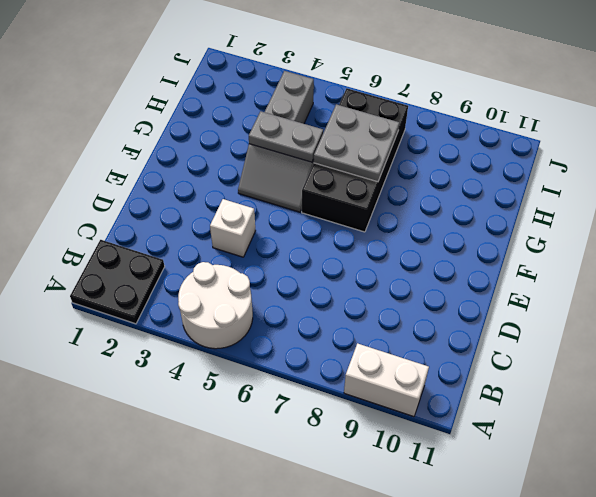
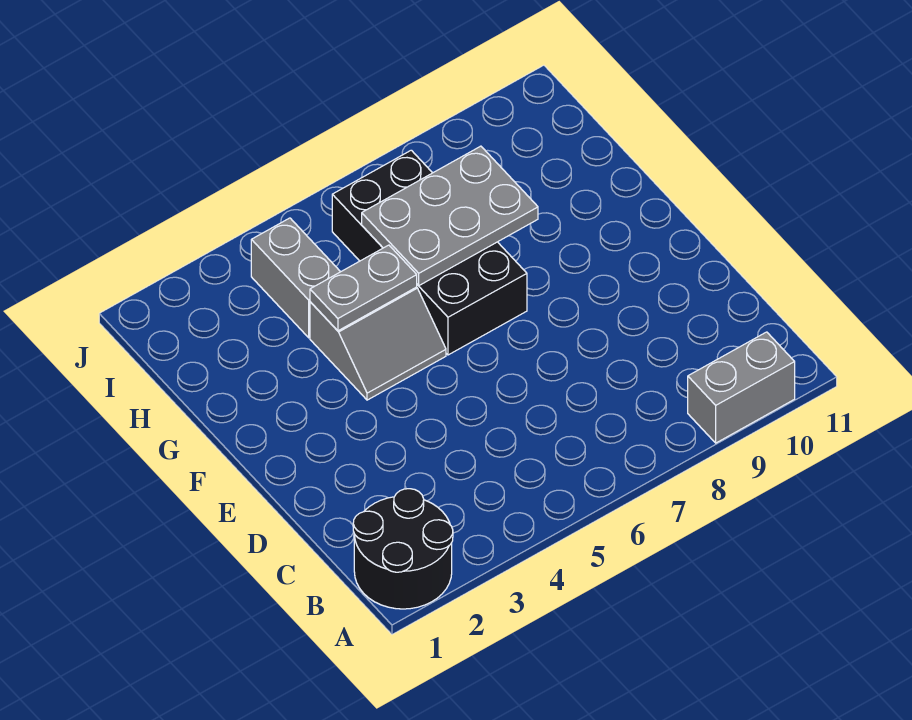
black plate A1:B2 level 1 -> black round brick A1:B2 level 1
white round brick A4:B5 level 1 -> none
white brick A9:A10 level 1 -> grey brick A9:A10 level 1
white brick D4 level 1 -> none
grey plate G6:H7 level 2 -> grey plate G6:H8 level 2

